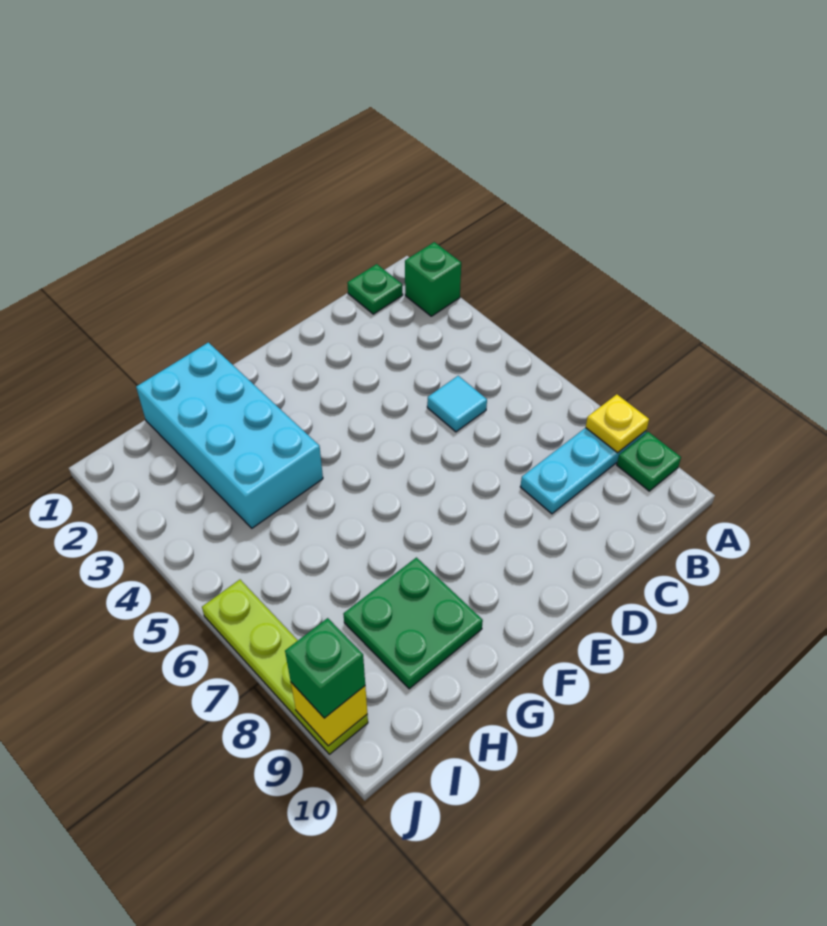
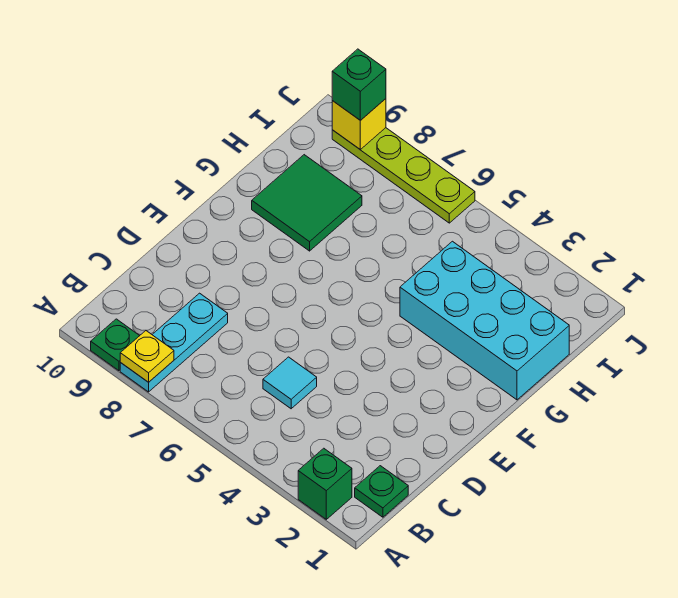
green plate G8:H9 level 1 -> green tile G8:H9 level 1

